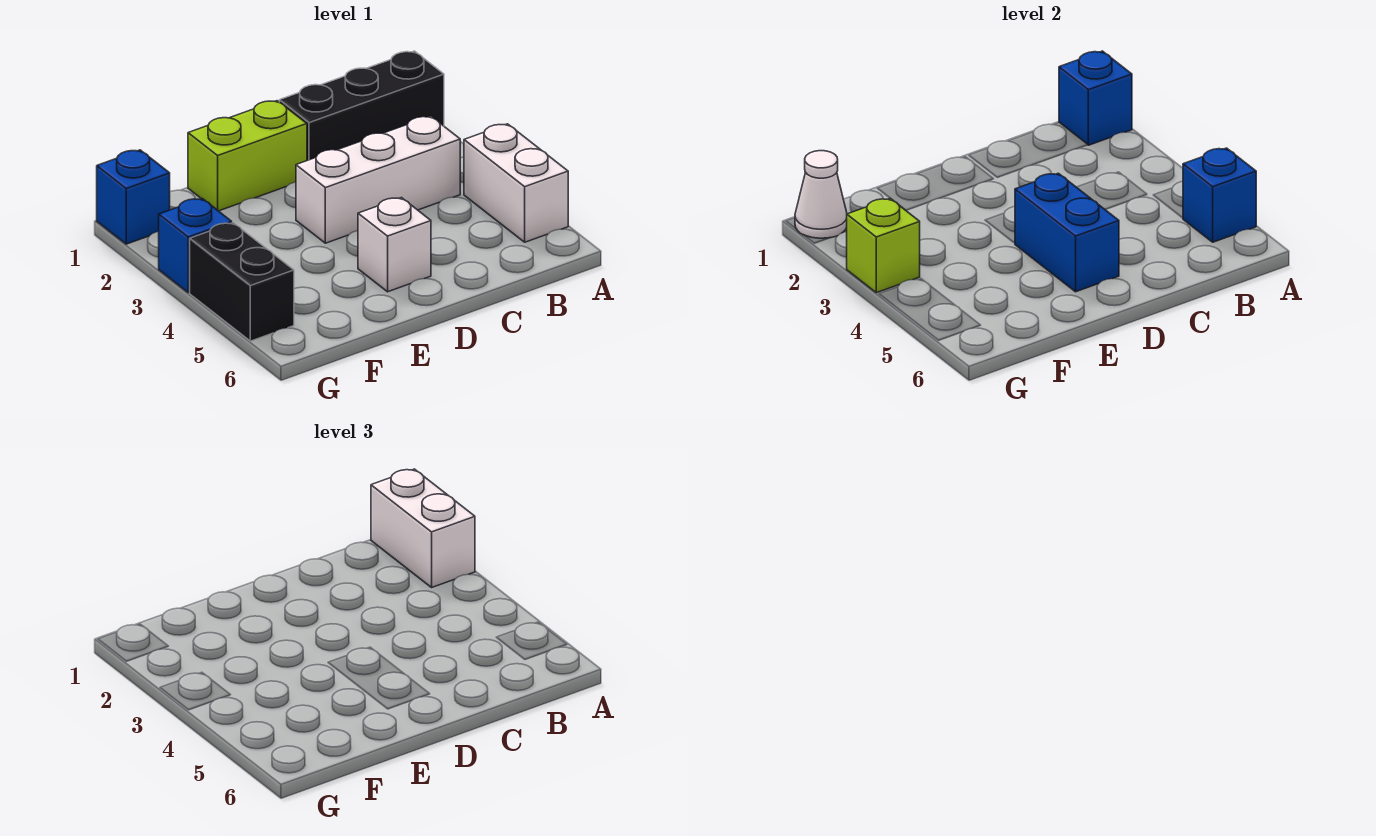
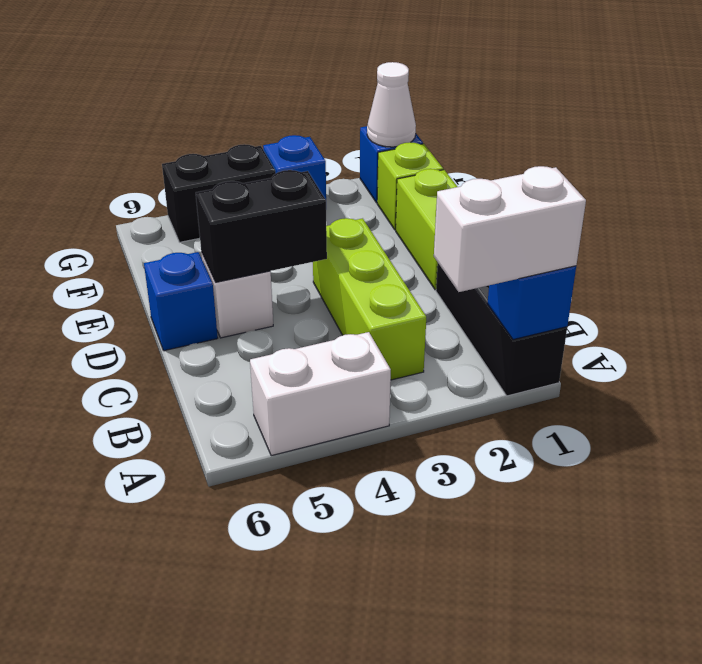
blue brick A5 level 2 -> blue brick D6 level 1
white brick B3:D3 level 1 -> lime brick B3:D3 level 1
blue brick D4:D5 level 2 -> black brick D4:D5 level 2
lime brick G3 level 2 -> lime brick F1 level 1

